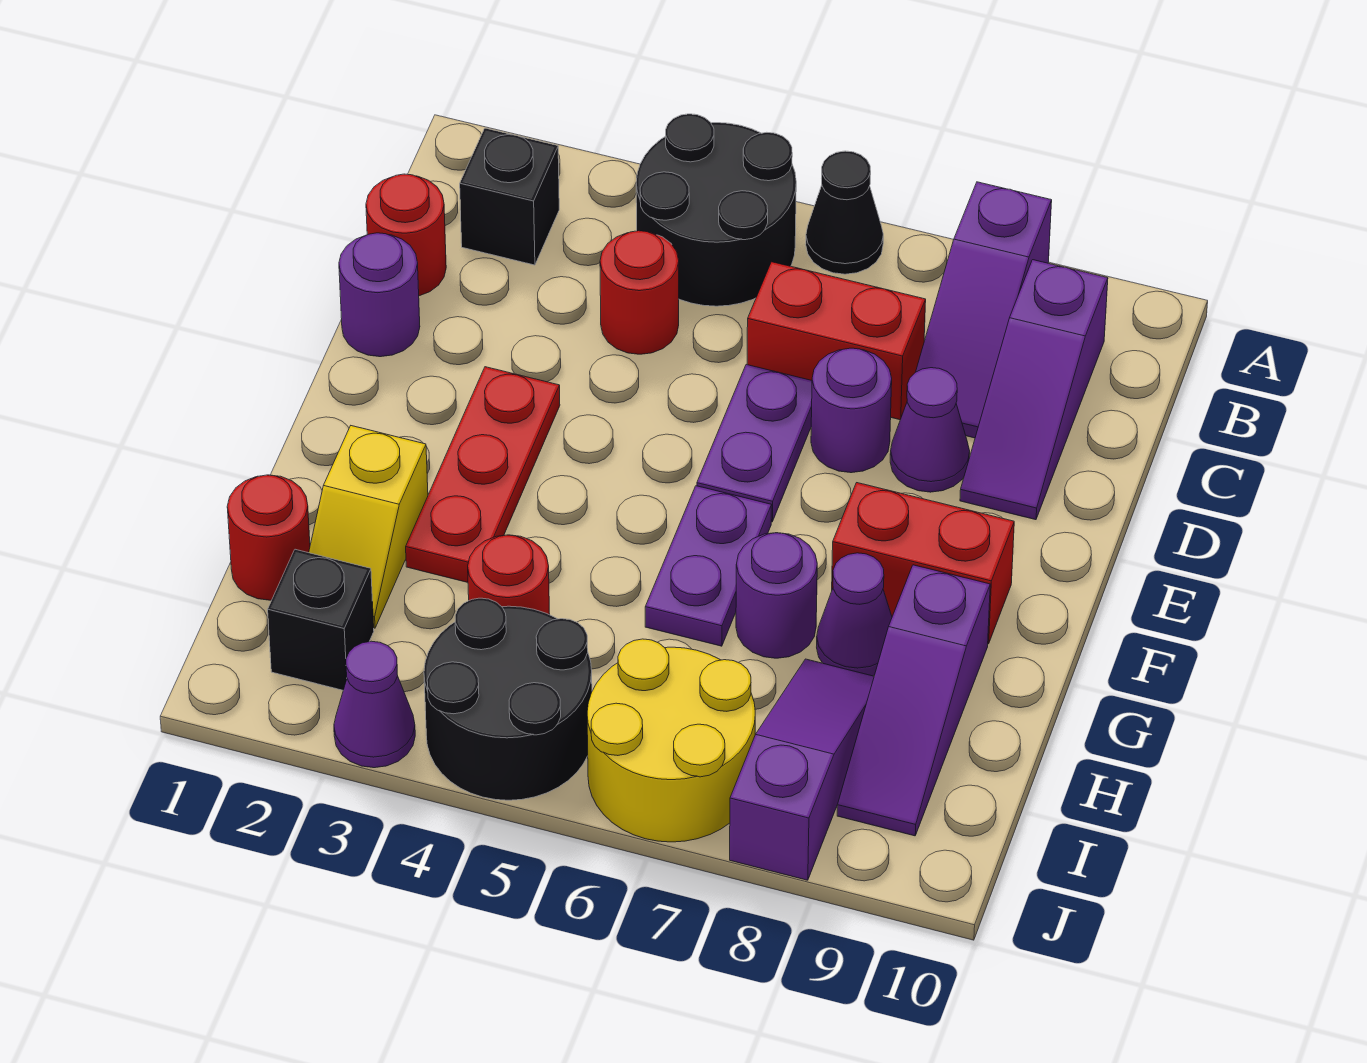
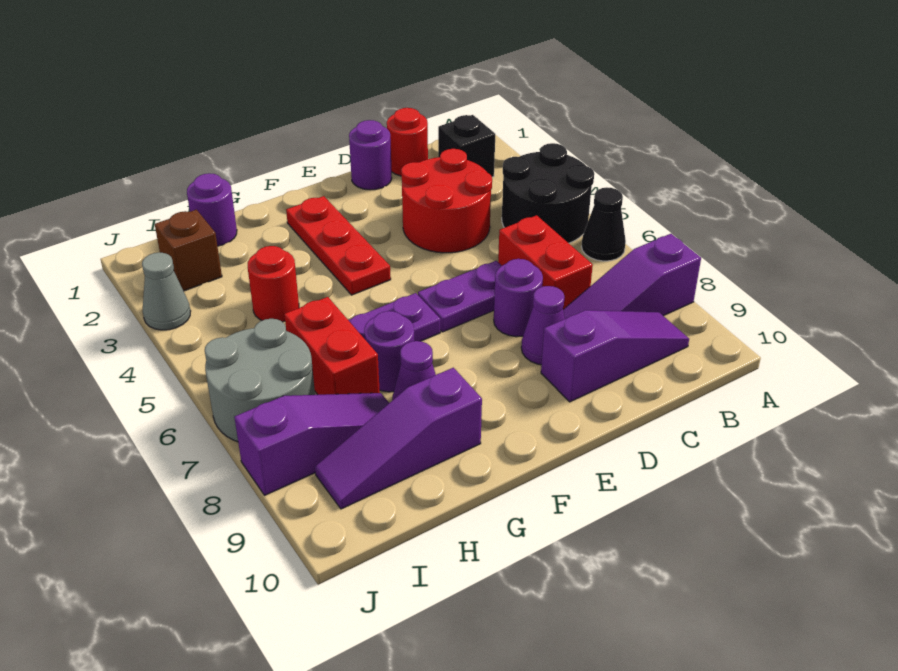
purple slope B9:D9 level 1 top B -> purple slope B9:D9 level 1 top D
red round brick C4 level 1 -> red round brick C3:D4 level 1
red plate E3:G3 level 1 -> red plate F2:F4 level 1
red brick F8:F9 level 1 -> red brick H6:H7 level 1
yellow slope G2:H2 level 1 top G -> none
red round brick H1 level 1 -> purple round brick H1 level 1
black brick I2 level 1 -> brown brick I2 level 1
black round brick I4:J5 level 1 -> none
yellow round brick I6:J7 level 1 -> grey round brick I6:J7 level 1
purple cone J3 level 1 -> grey cone J3 level 1

